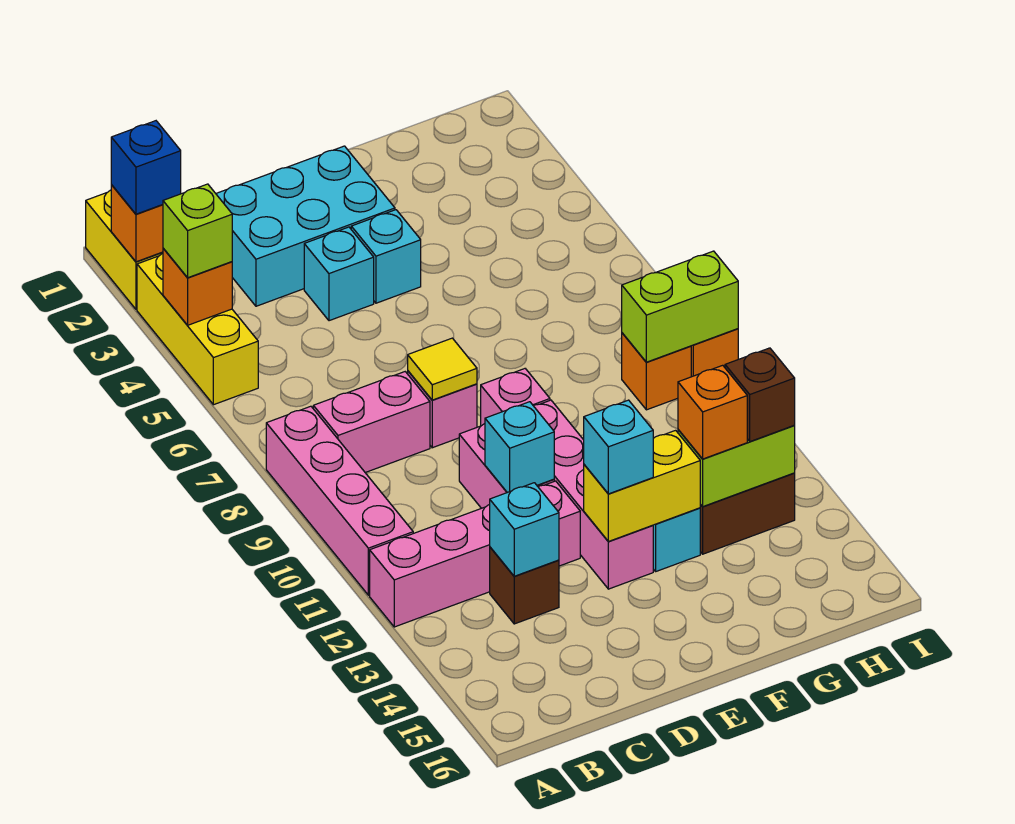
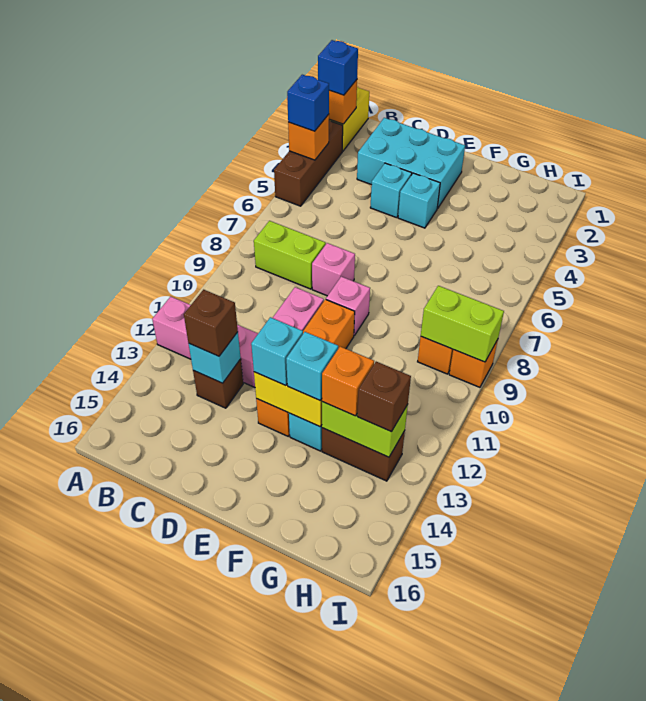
yellow brick A3:A5 level 1 -> brown brick A3:A5 level 1
lime brick A4 level 3 -> blue brick A4 level 3
pink brick A8:A11 level 1 -> none
pink brick B8:C8 level 1 -> lime brick B8:C8 level 1
none -> brown brick C13 level 3
yellow tile D8 level 2 -> none
cyan brick D11 level 2 -> cyan brick F13 level 3
pink brick E10:E13 level 1 -> orange brick E10:E13 level 1

